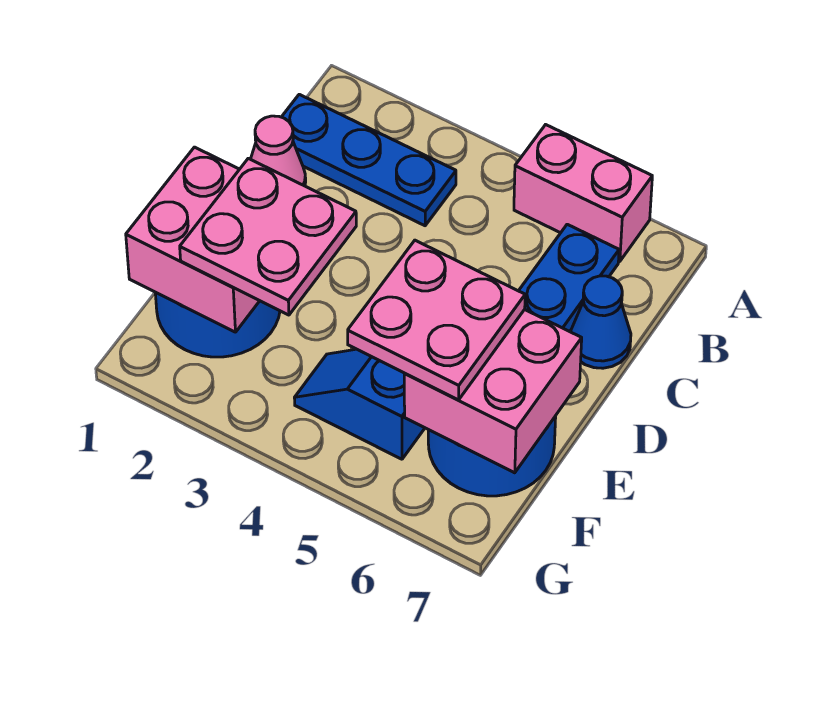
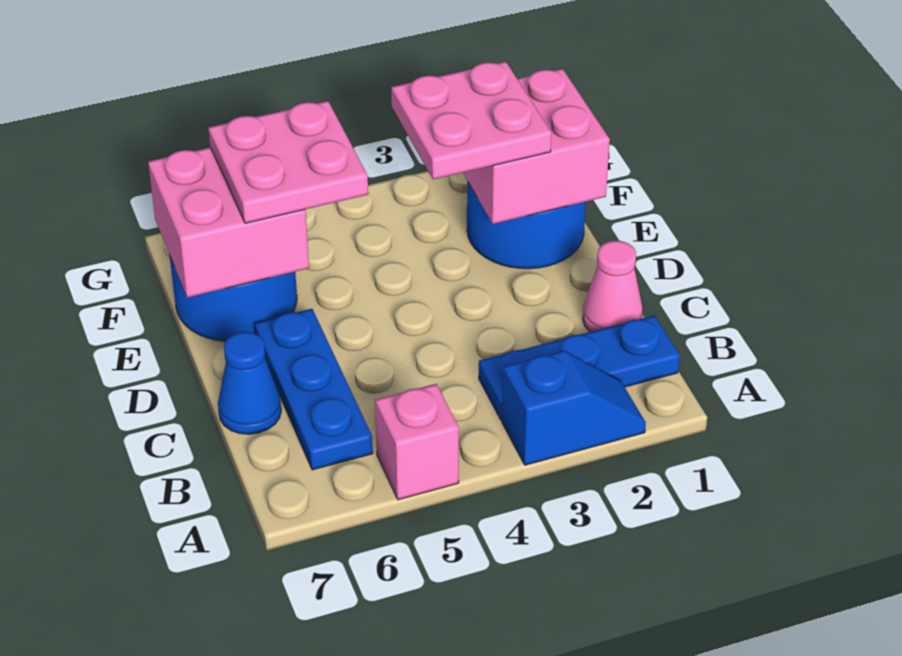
pink brick A5:A6 level 1 -> pink brick A5 level 1
blue slope F4:F5 level 1 top 5 -> blue slope A2:A3 level 1 top 3

